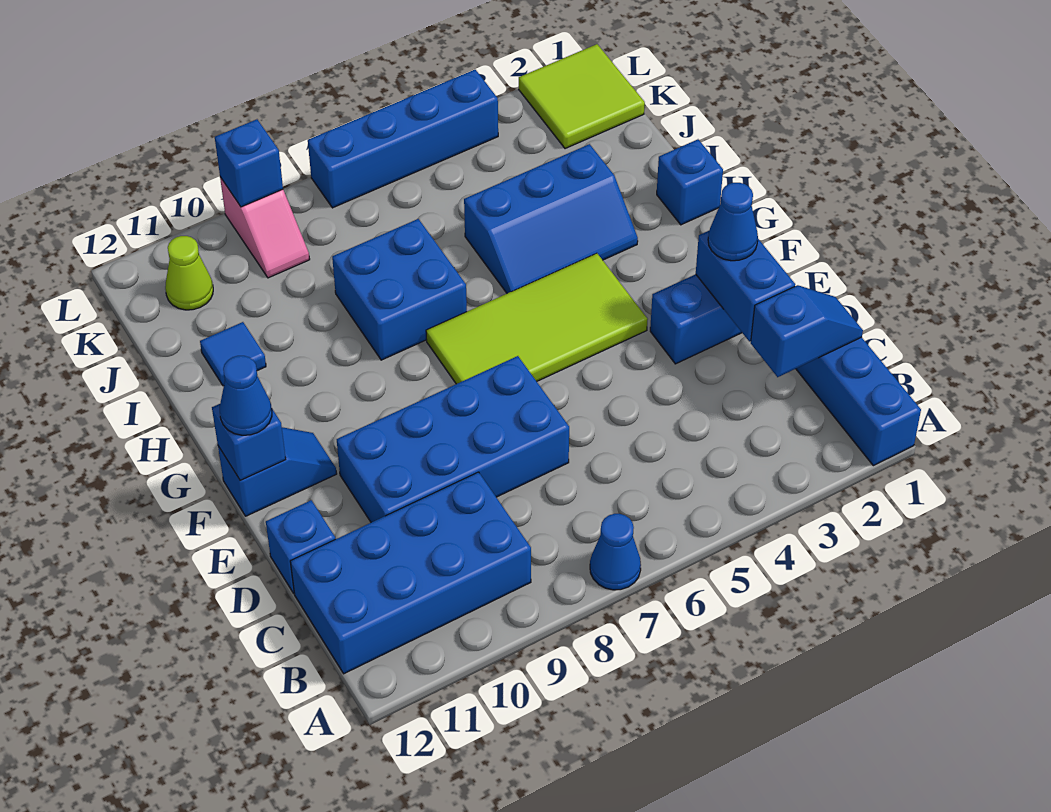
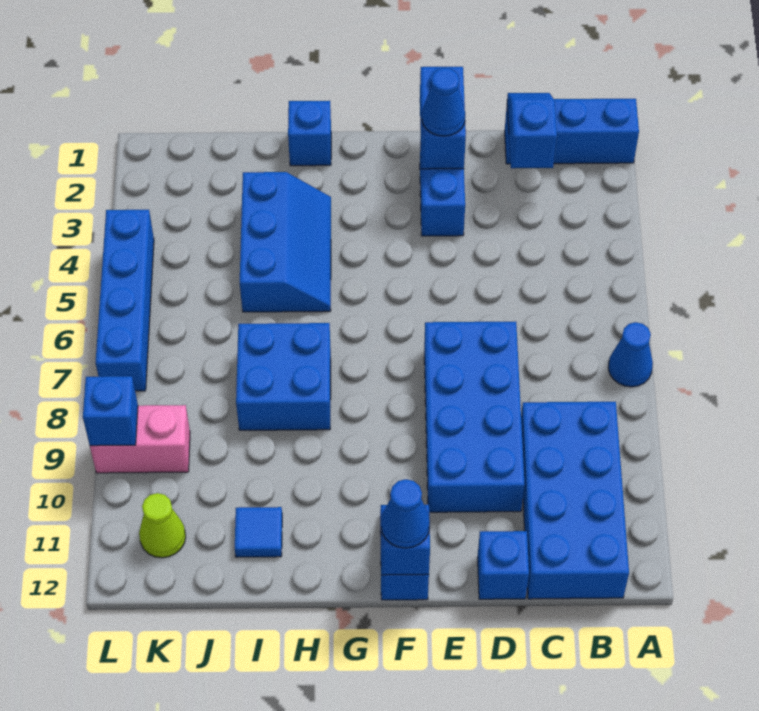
blue brick D2:E2 level 2 -> blue brick E1:E2 level 2
lime tile F4:G7 level 1 -> none
lime tile K1:L2 level 1 -> none
pink slope K9:L9 level 1 top L -> pink brick K9:L9 level 1

